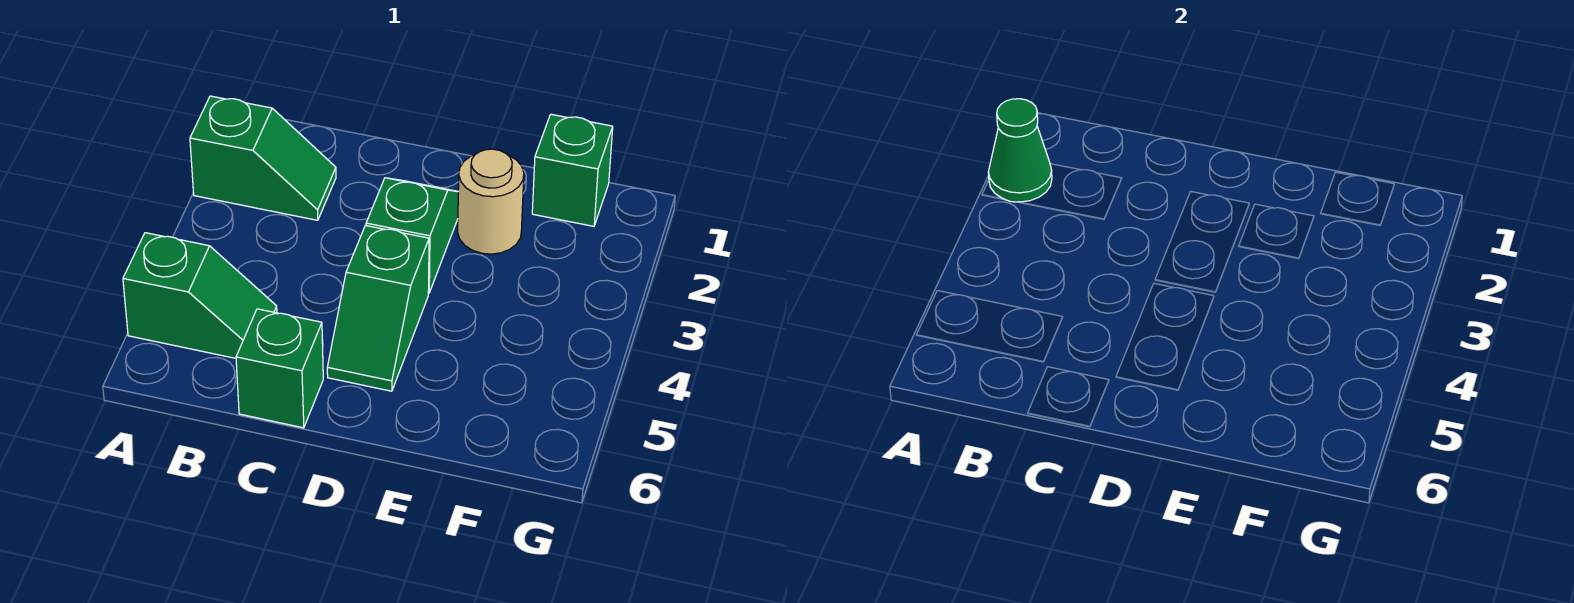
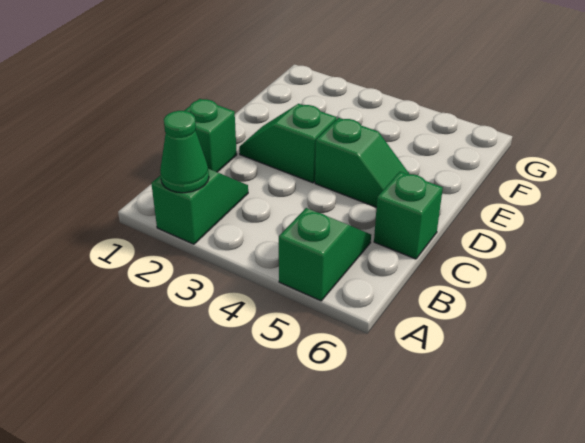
tan round brick E2 level 1 -> none
green brick F1 level 1 -> green brick C1 level 1

